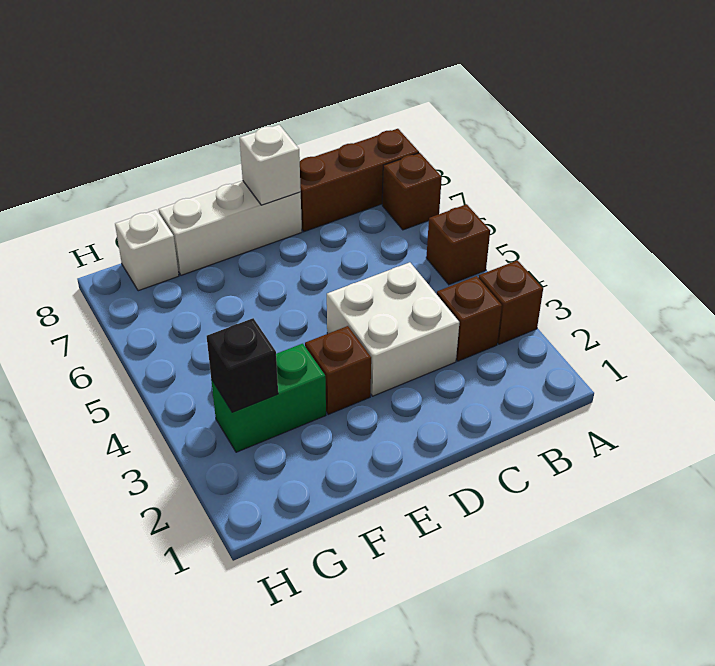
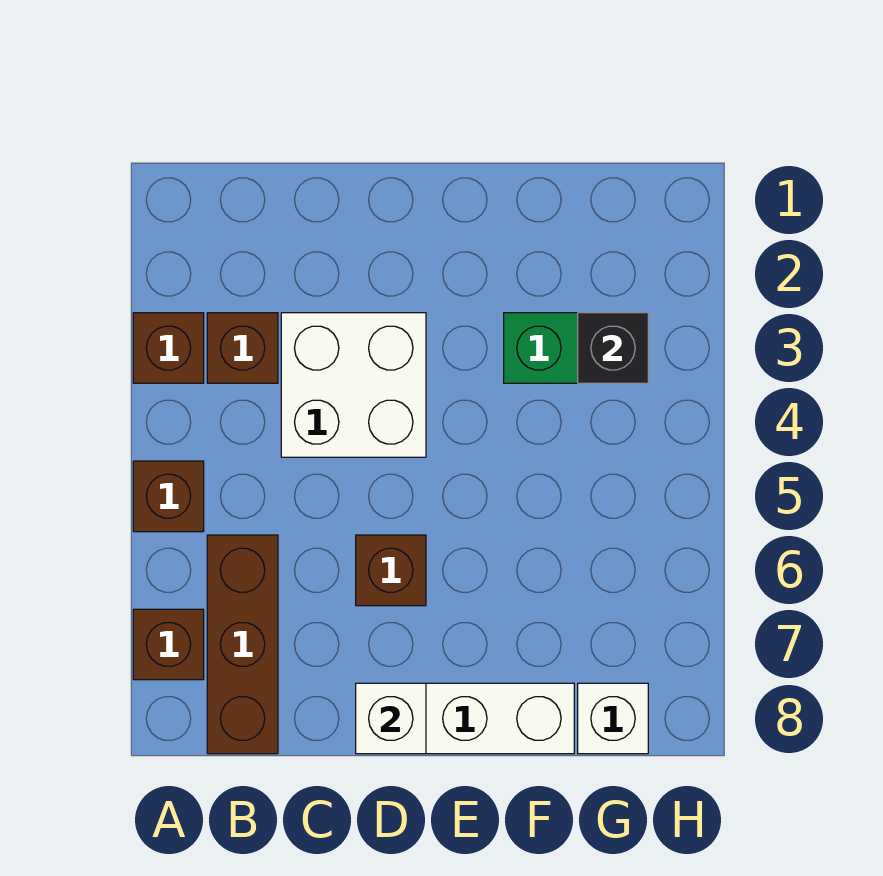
brown brick A8:C8 level 1 -> brown brick B6:B8 level 1
brown brick E3 level 1 -> brown brick D6 level 1

